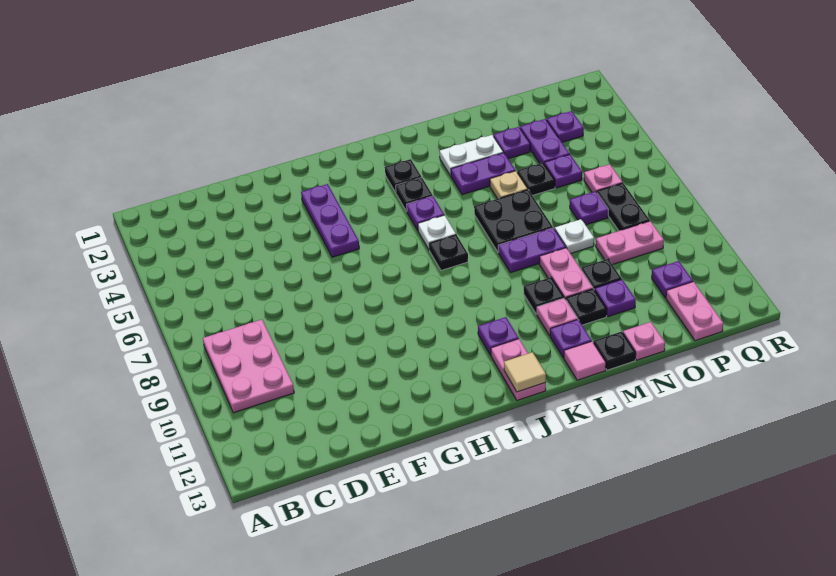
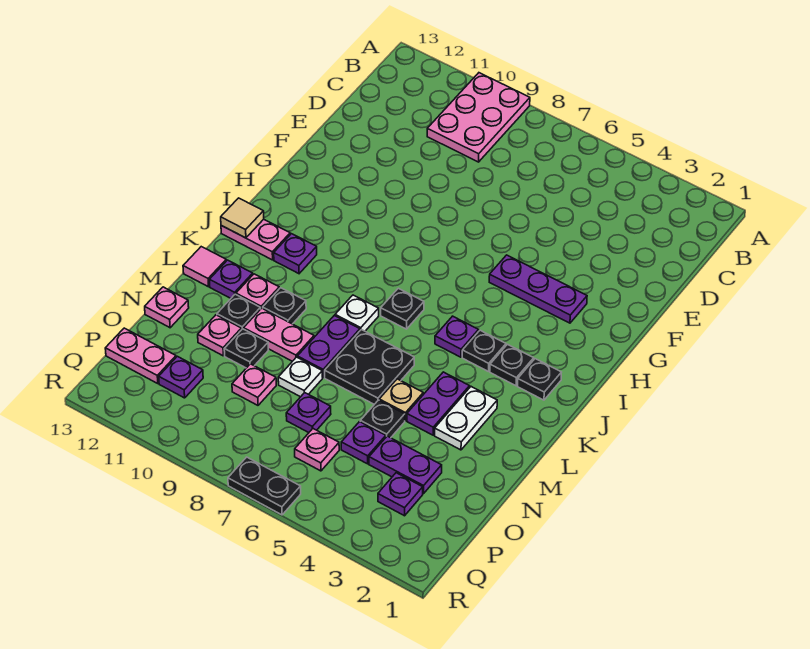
pink plate B8:C10 level 1 -> pink plate A9:C10 level 1
white plate J6 level 1 -> white plate K8 level 1
black plate M13 level 1 -> black plate J2 level 1
purple plate N3 level 1 -> none
purple plate N11 level 1 -> pink plate N11 level 1
pink plate O9:P9 level 1 -> pink plate O9 level 1
black plate P7:P8 level 1 -> black plate R6:R7 level 1

